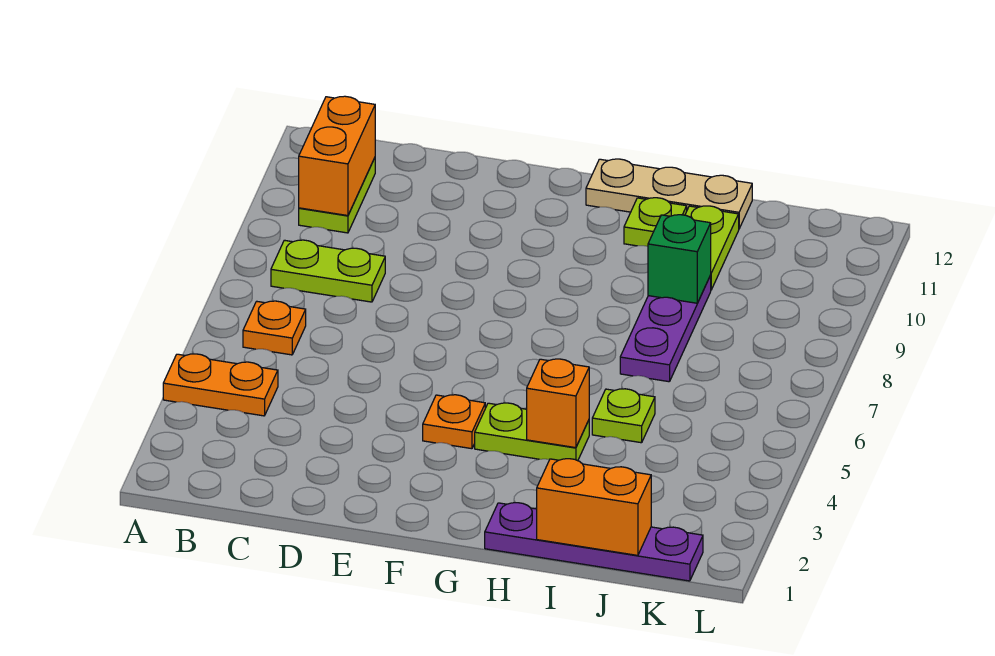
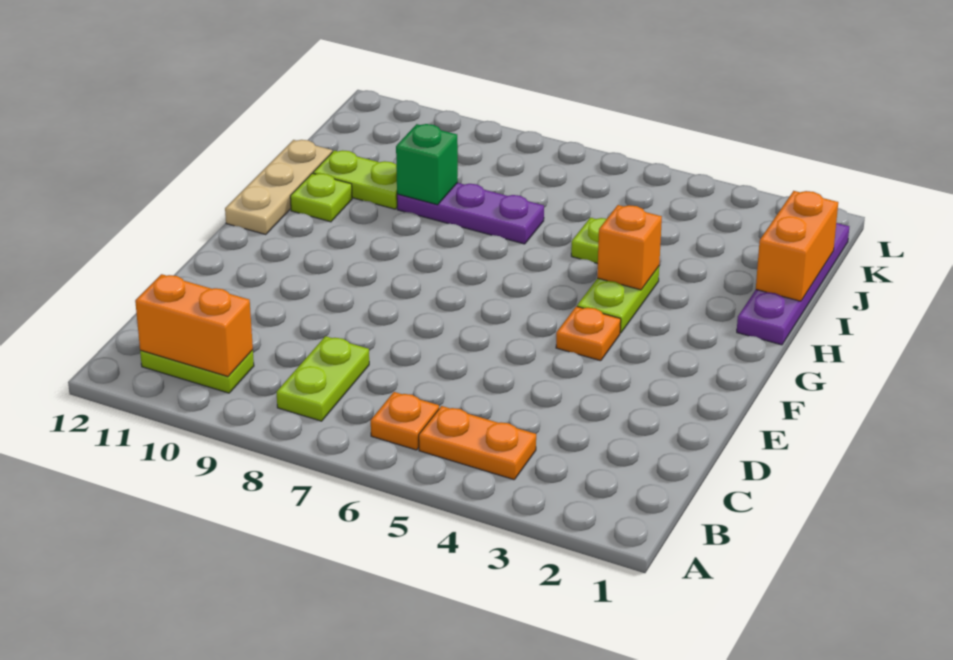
orange plate A4:B4 level 1 -> orange plate B4:B5 level 1

